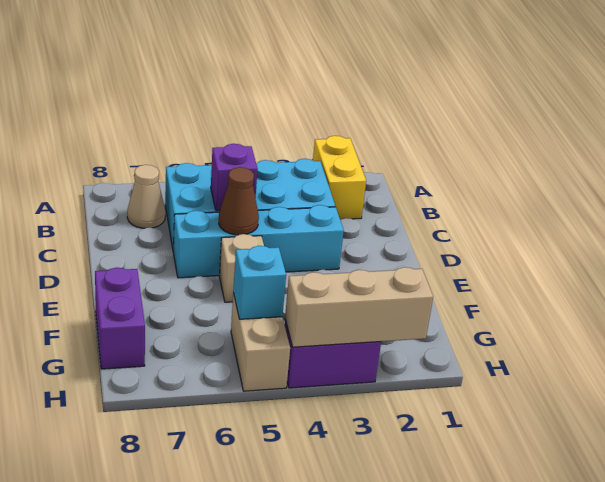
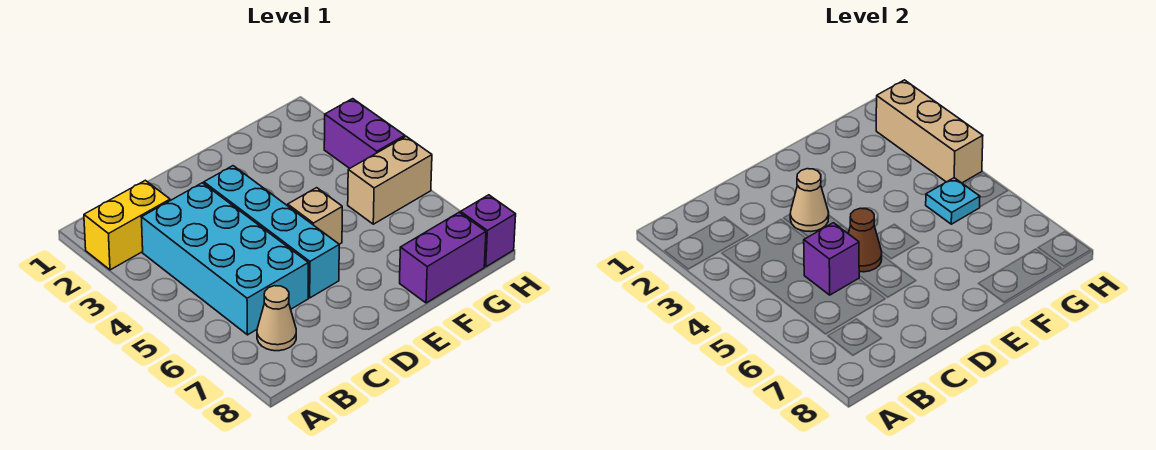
none -> tan cone D3 level 2
cyan brick G5 level 2 -> cyan plate G5 level 2
none -> purple brick H8 level 1

